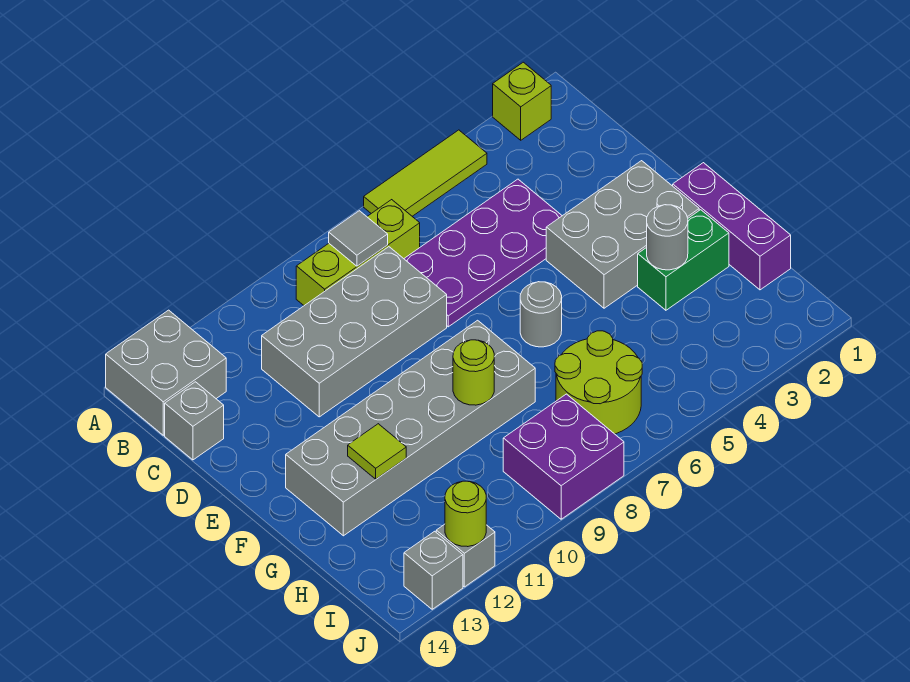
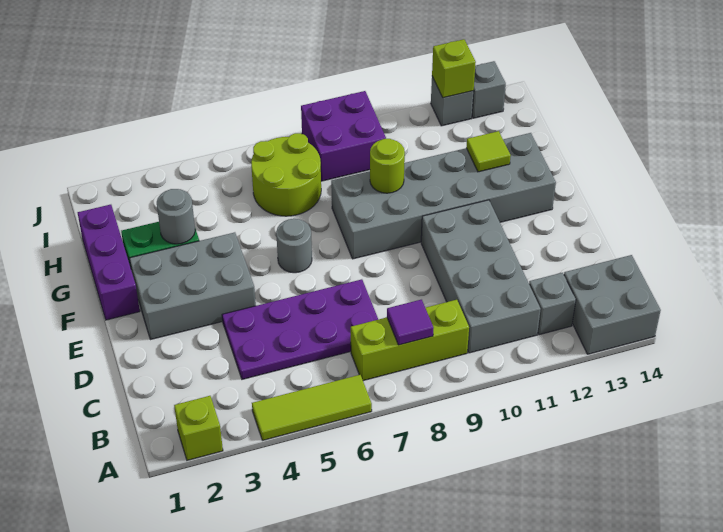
grey tile B8 level 2 -> purple tile B8 level 2
grey brick C8:D11 level 1 -> grey brick B10:E11 level 1
grey brick C14 level 1 -> grey brick B12 level 1
lime round brick J12 level 2 -> lime brick J12 level 2

